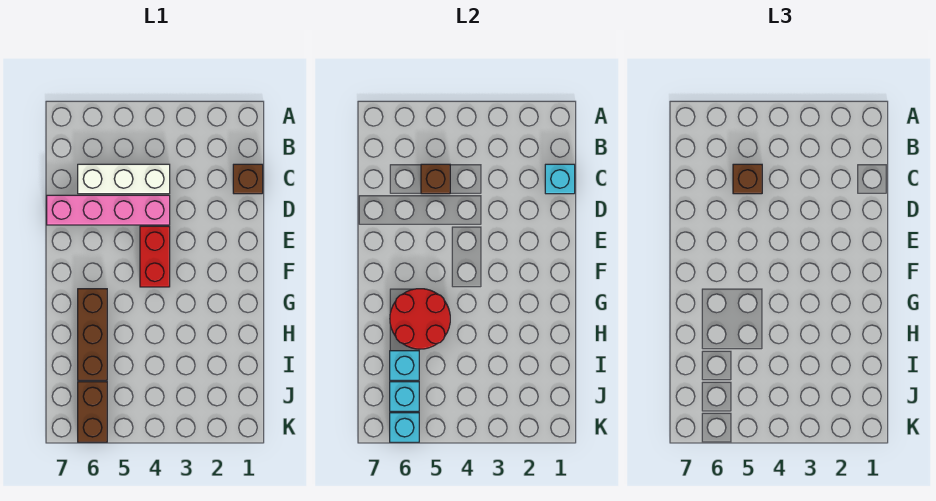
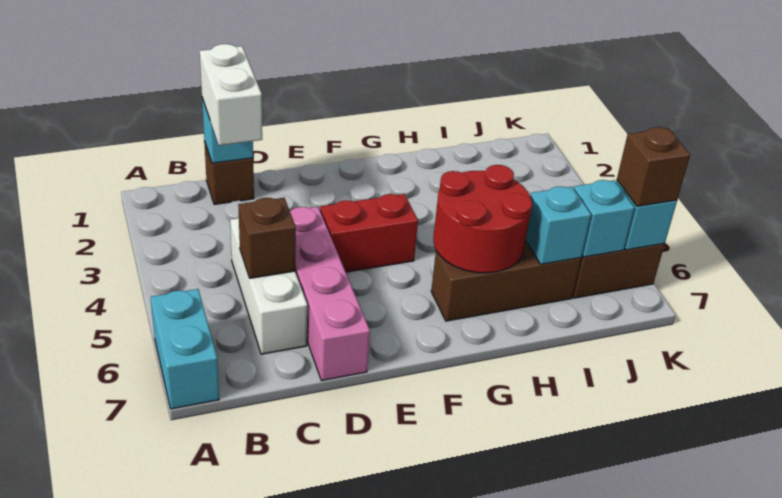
none -> cyan brick A6:A7 level 1
none -> white brick C1:C2 level 3
brown brick C5 level 3 -> brown brick K6 level 3

